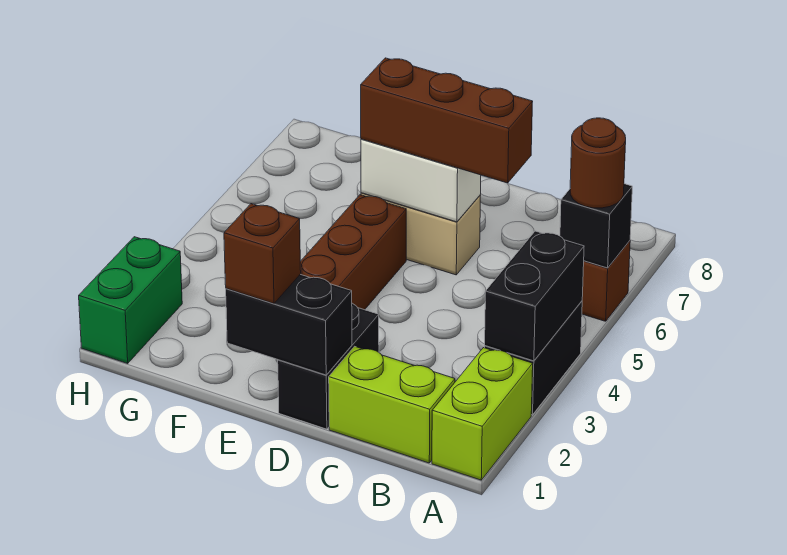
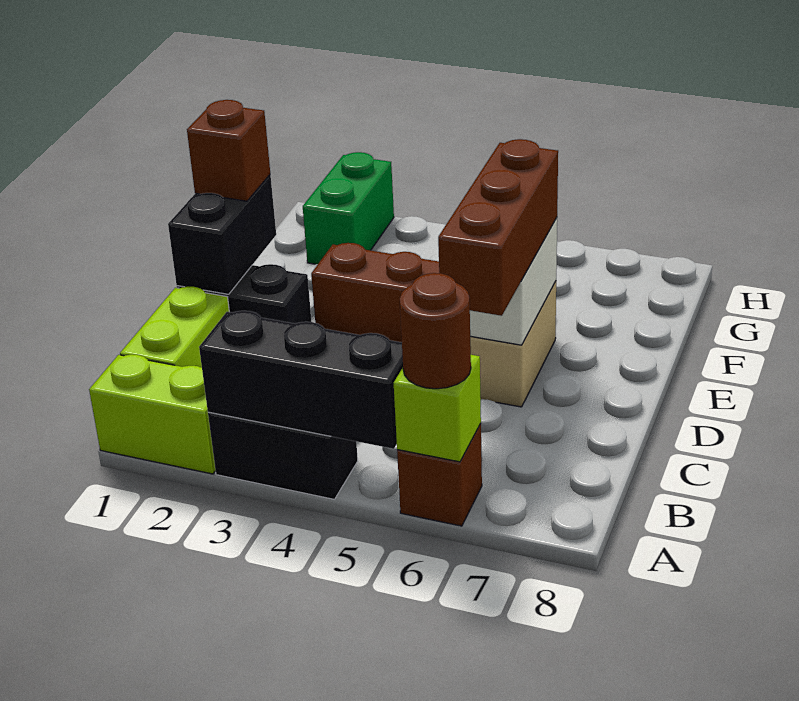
black brick A3:A4 level 2 -> black brick A3:A5 level 2
black brick A6 level 2 -> lime brick A6 level 2
green brick H1:H2 level 1 -> green brick G2:H2 level 1

